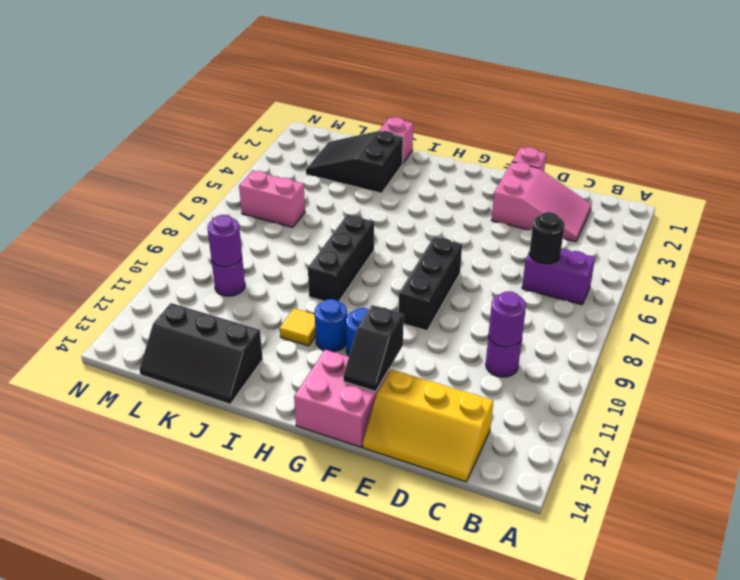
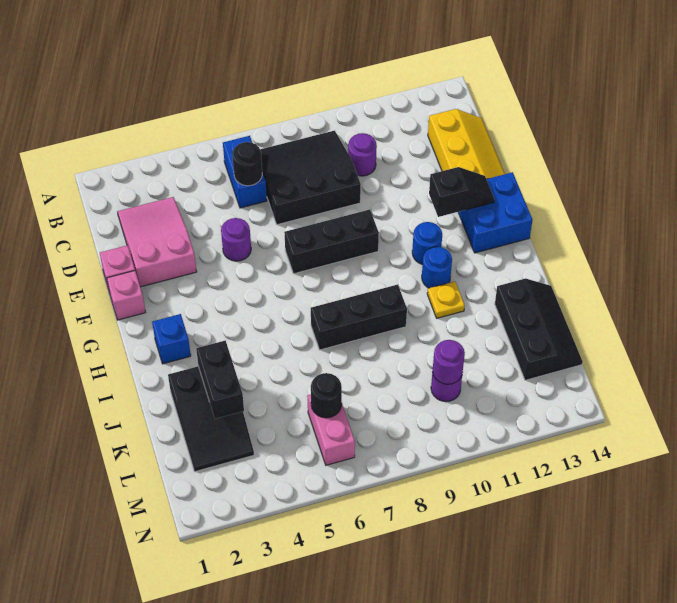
purple brick B6:C6 level 1 -> blue brick B6:C6 level 1
none -> black slope B7:D9 level 1 top D
purple round brick C10 level 2 -> purple round brick E5 level 1
pink brick F13:G14 level 1 -> blue brick F13:G14 level 1
none -> blue brick H2 level 1
yellow tile I11 level 1 -> yellow plate I11 level 1
pink brick J1 level 1 -> pink brick F1 level 1
none -> black brick J3:K3 level 2
none -> black round brick L6 level 2

